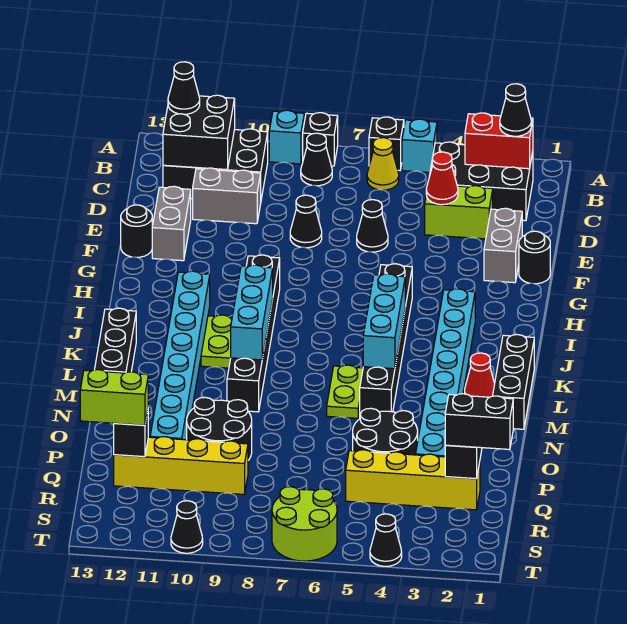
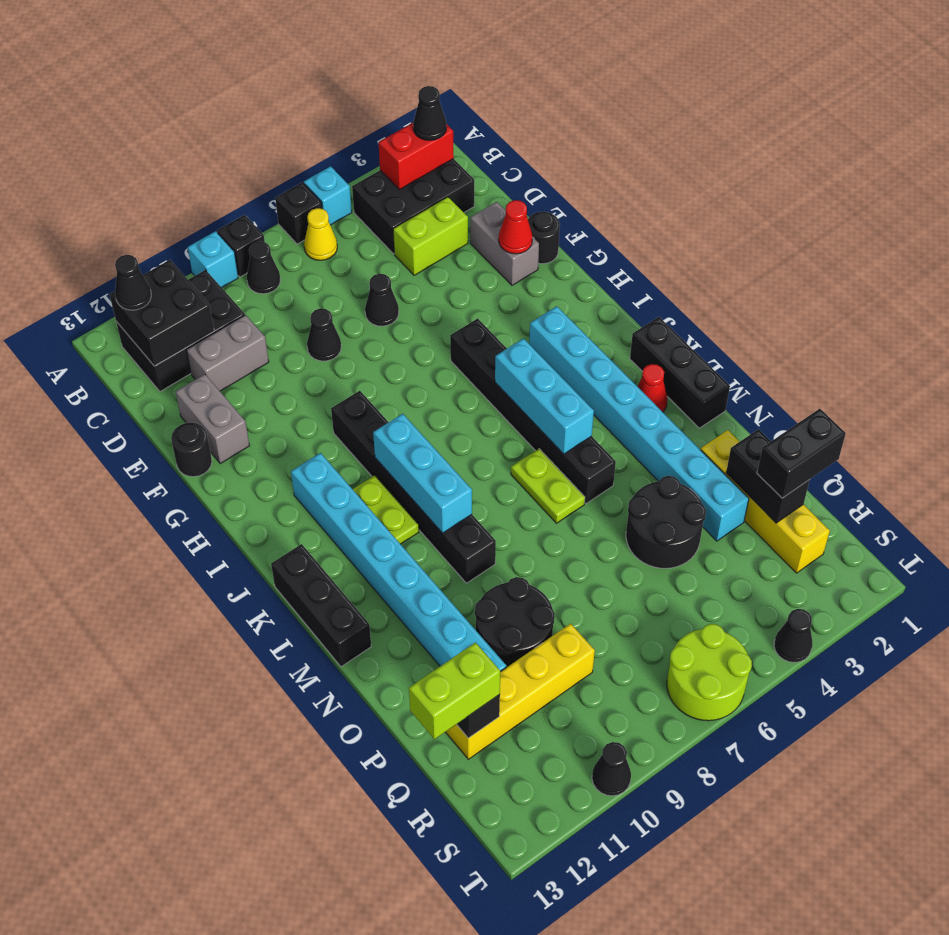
red cone D4 level 2 -> red cone F2 level 2
yellow brick Q2:Q5 level 1 -> yellow brick O2:R2 level 1

